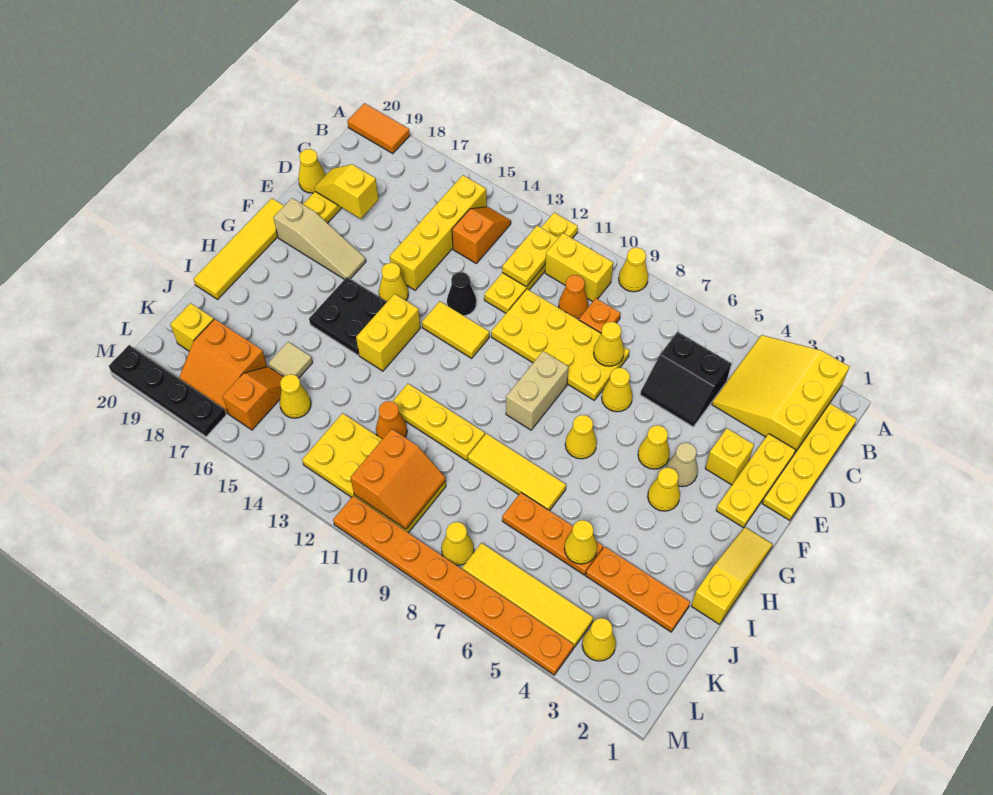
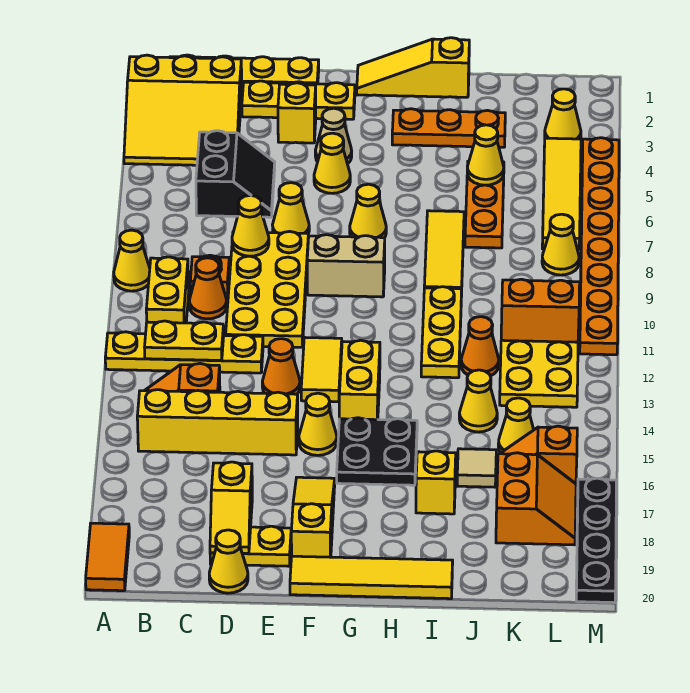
black cone E13 level 1 -> orange cone E13 level 1
tan slope F17:F19 level 1 top 19 -> yellow slope F17:F19 level 1 top 19
yellow cone G4 level 1 -> yellow cone J14 level 1
yellow brick G14:H14 level 1 -> yellow brick G13:G14 level 1
orange plate J2:J4 level 1 -> orange plate H3:J3 level 1
yellow brick K19 level 1 -> yellow brick I17 level 1

